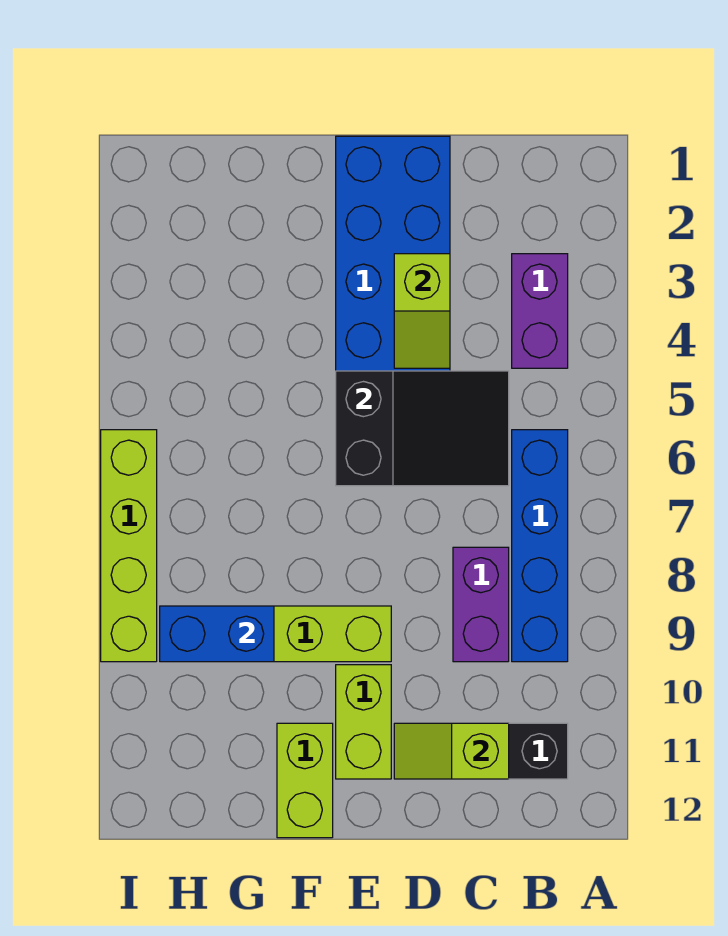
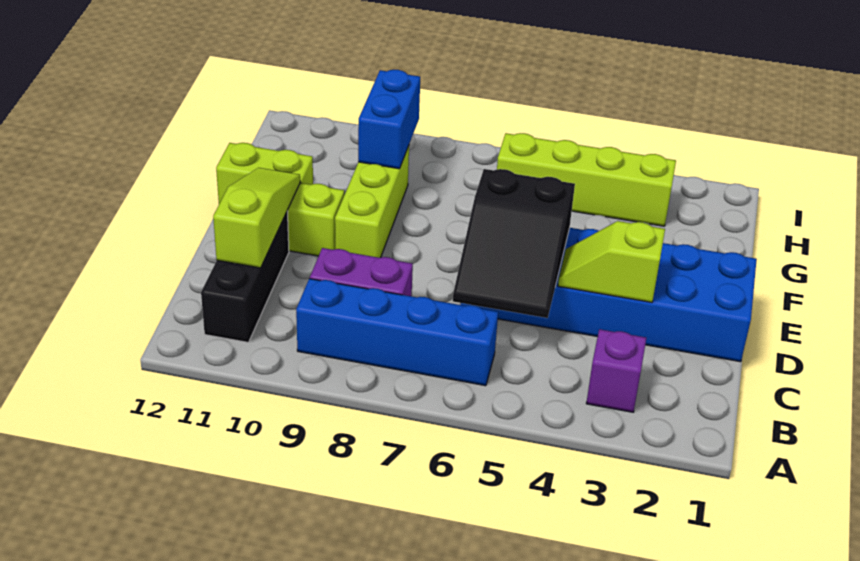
purple brick B3:B4 level 1 -> purple brick B3 level 1
lime slope C11:D11 level 2 top C -> lime slope C11:E11 level 2 top C
lime brick I6:I9 level 1 -> lime brick H3:H6 level 1

